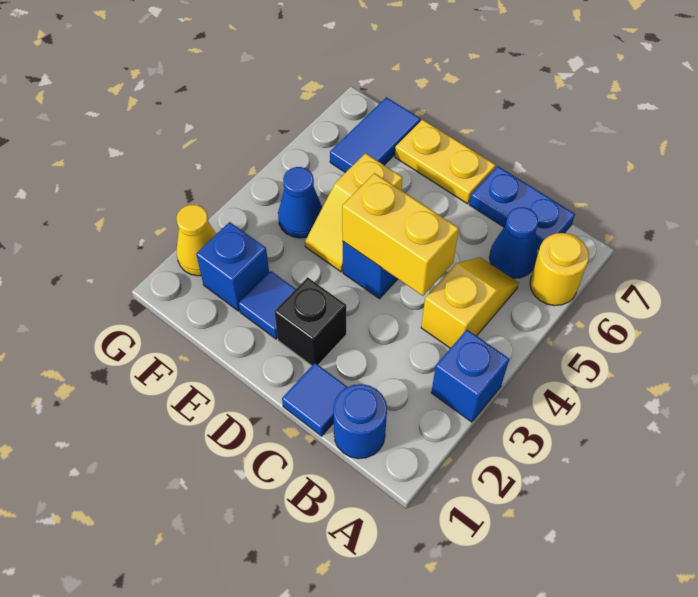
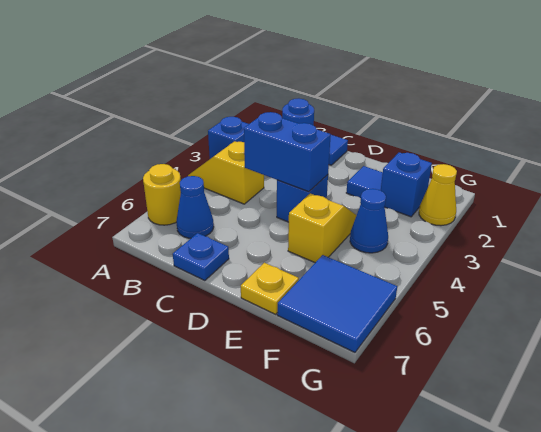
yellow slope B4:B5 level 1 top 4 -> yellow slope A4:B4 level 1 top B
blue plate B7:C7 level 1 -> blue plate C7 level 1
yellow brick C4:D4 level 2 -> blue brick C4:D4 level 2
black brick D2 level 1 -> none
yellow plate D7:E7 level 1 -> yellow plate E7 level 1
blue tile F6:F7 level 1 -> blue tile F6:G7 level 1

